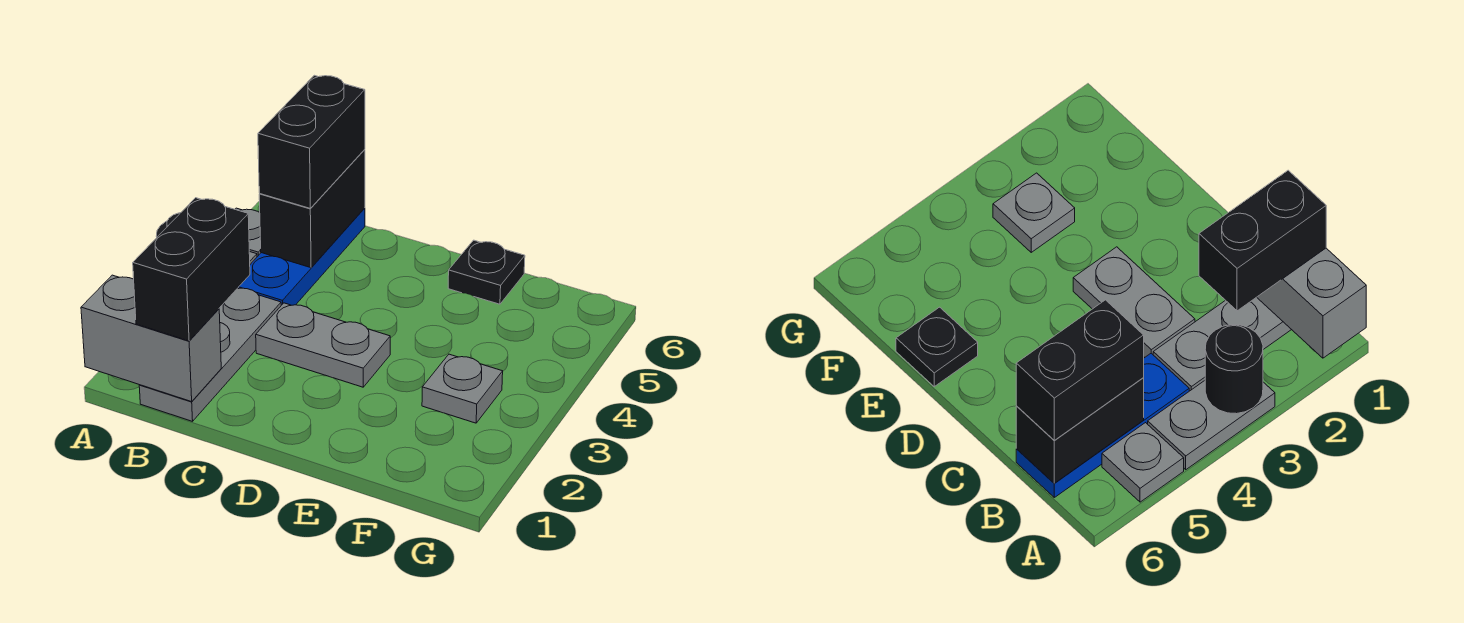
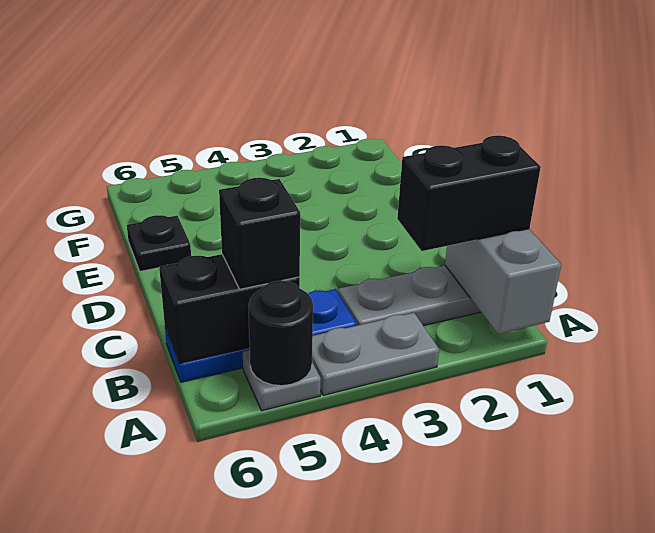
black round brick A3 level 2 -> black round brick A5 level 2
black brick B5:B6 level 3 -> black brick B5 level 3
grey plate C3:D3 level 1 -> none
grey plate F3 level 1 -> none

